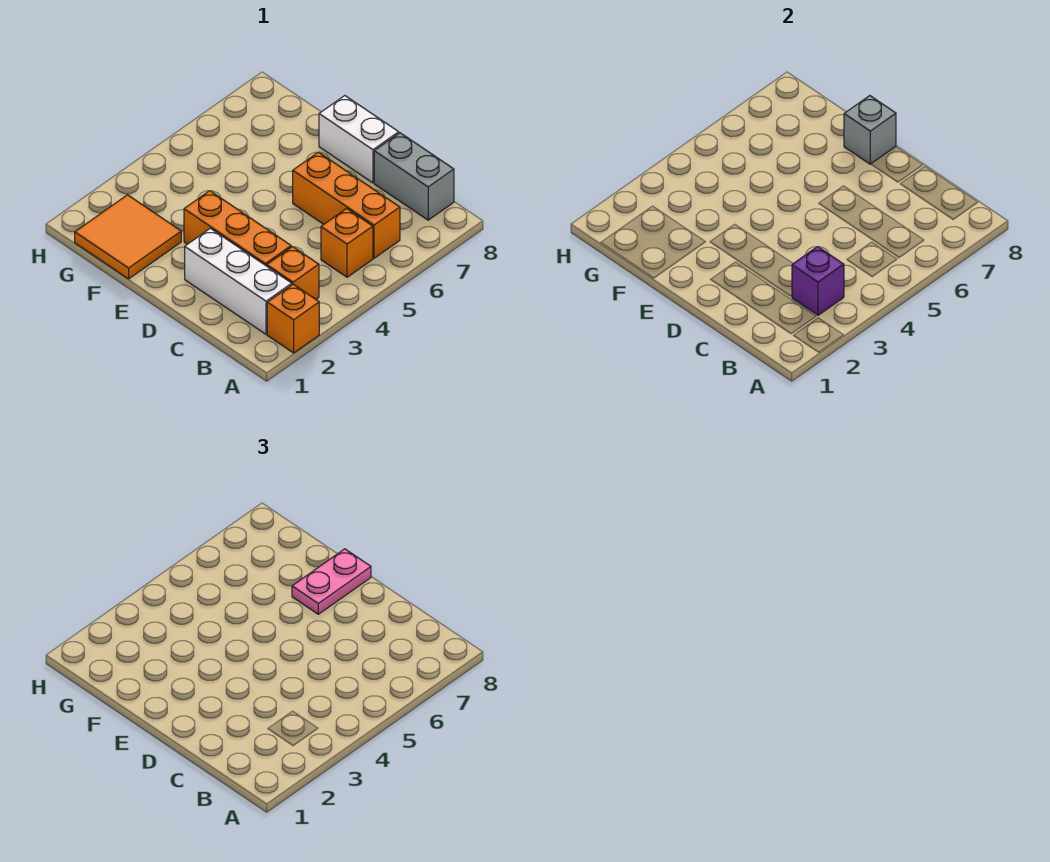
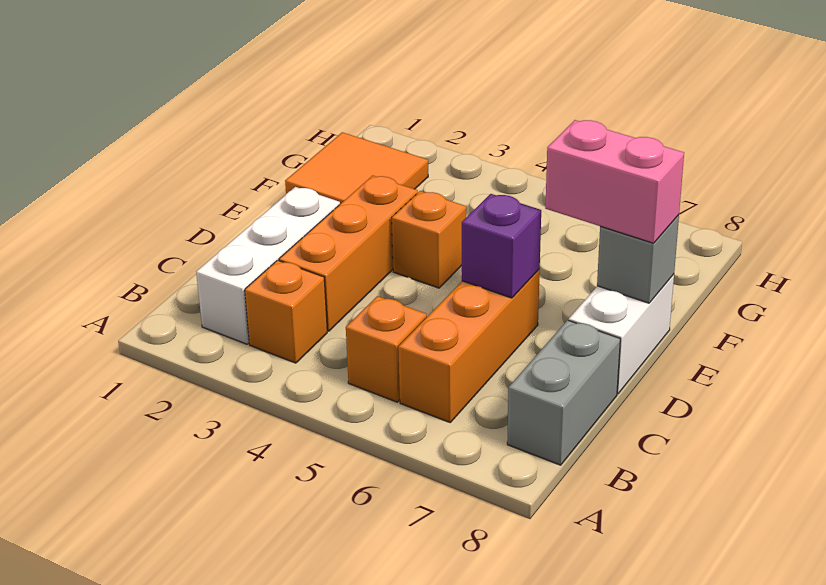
orange brick A2 level 1 -> orange brick E4 level 1
purple brick B3 level 2 -> purple brick D6 level 2
pink plate E7:E8 level 3 -> pink brick E7:E8 level 3

